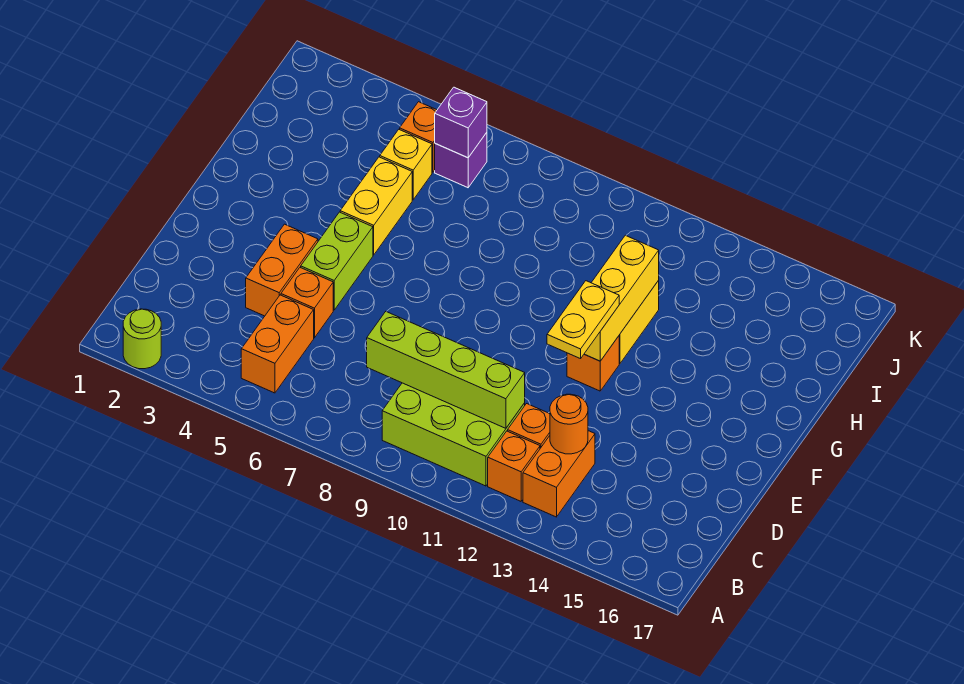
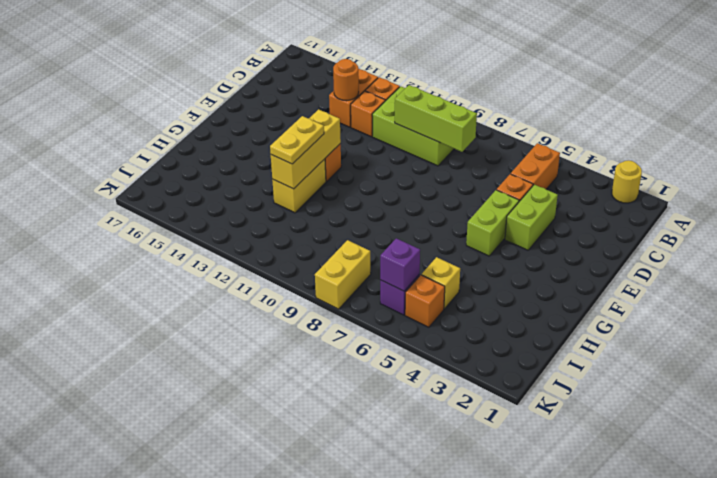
lime round brick A2 level 1 -> yellow round brick A2 level 1
lime brick C8:C11 level 2 -> lime brick C8:C10 level 2
orange brick D4:E4 level 1 -> lime brick D4:E4 level 1
yellow plate E12:F12 level 3 -> yellow plate G12:H12 level 3
yellow brick G5:H5 level 1 -> yellow brick J8:K8 level 1

